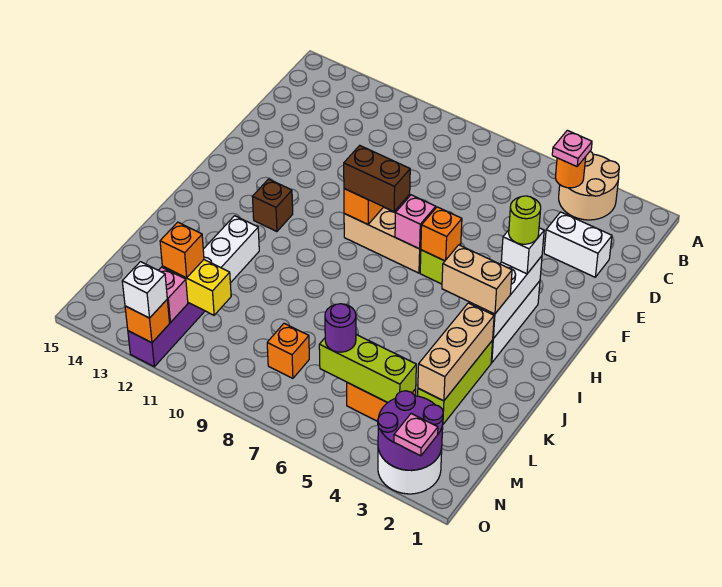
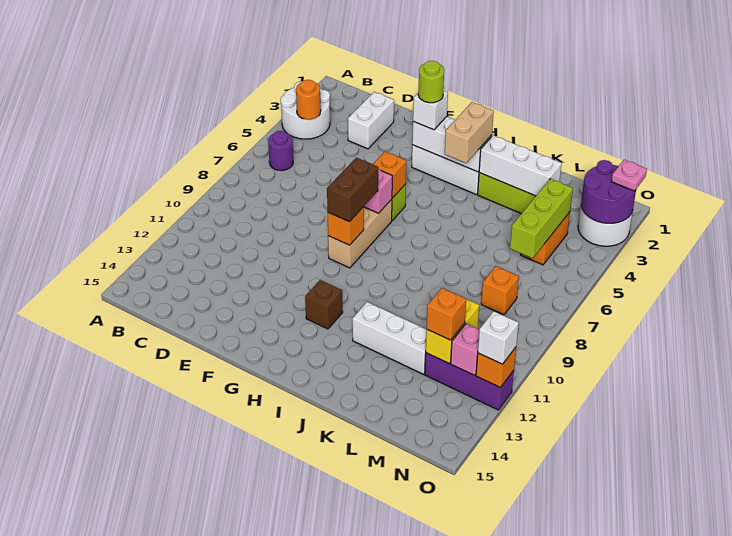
tan round brick A3:B4 level 1 -> white round brick A3:B4 level 1
pink plate B4 level 3 -> none
tan brick J3:L3 level 2 -> white brick J3:L3 level 2
purple round brick M6 level 3 -> purple round brick B6 level 1

